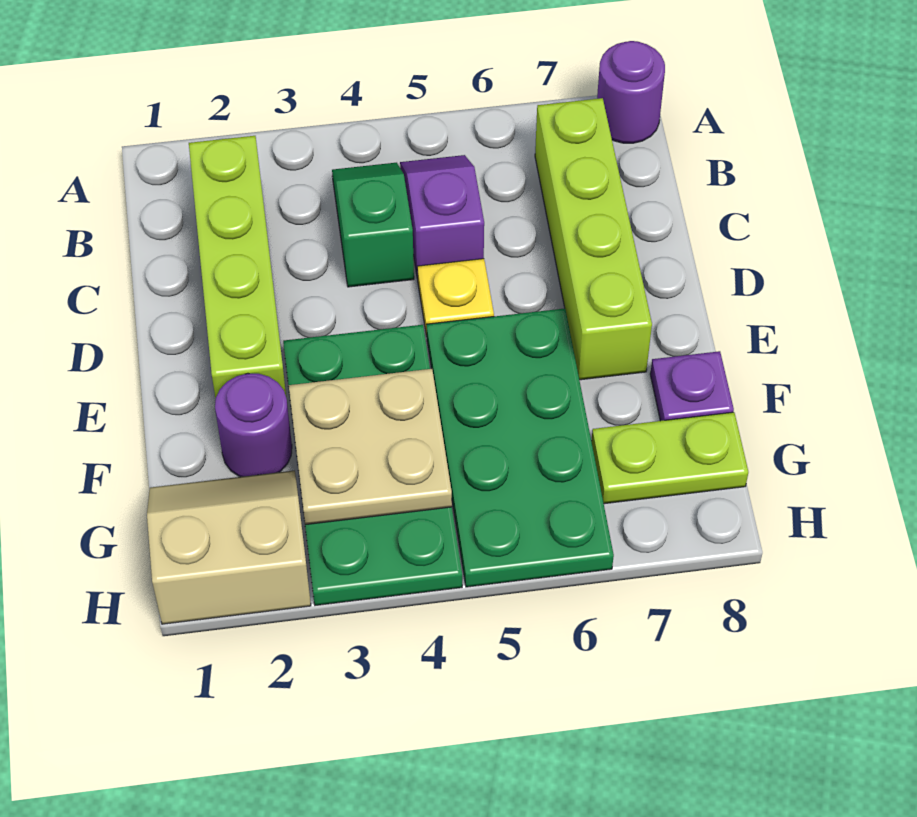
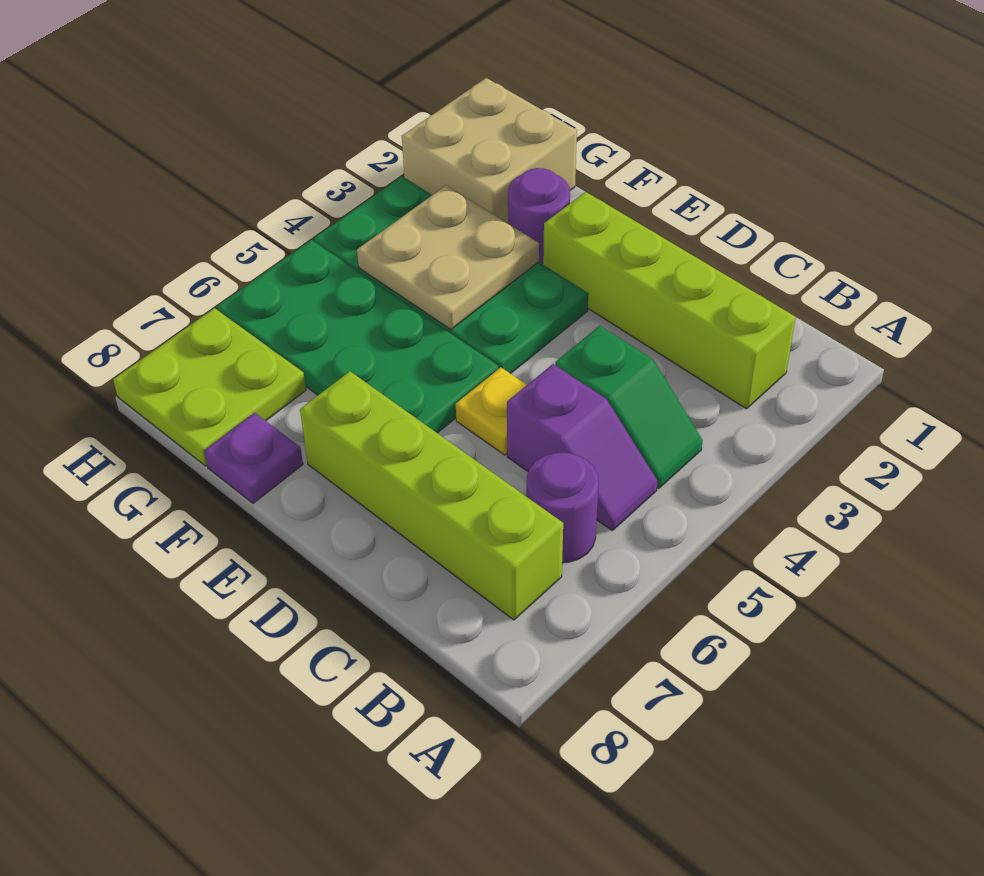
purple round brick A8 level 1 -> purple round brick B6 level 1
tan slope G1:H2 level 1 top H -> tan brick G1:H2 level 1
lime plate G7:G8 level 1 -> lime plate G7:H8 level 1

